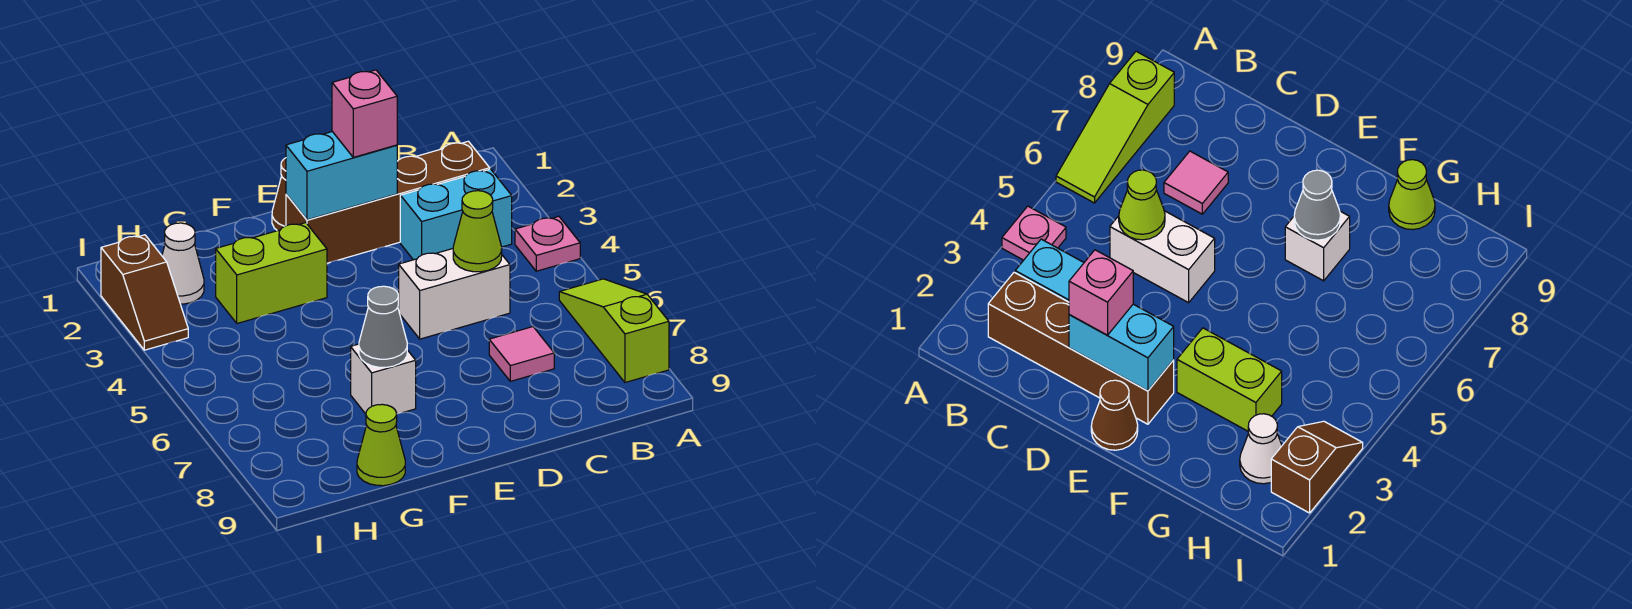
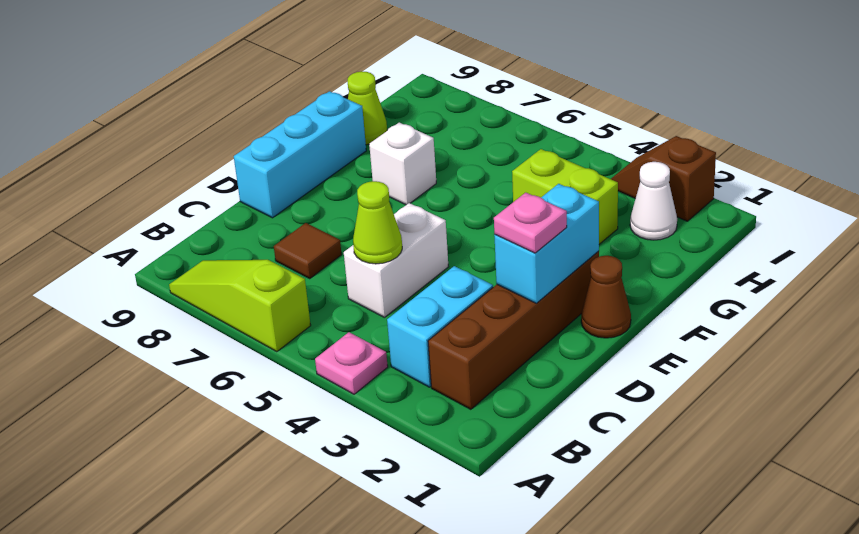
lime slope A6:A8 level 1 top 8 -> lime slope A6:A8 level 1 top 6
pink tile C7 level 1 -> brown tile C7 level 1
pink brick D2 level 3 -> pink plate D2 level 3
none -> cyan brick D9:F9 level 1
lime brick F3:G3 level 1 -> lime brick G3:G4 level 1
grey cone F7 level 2 -> none

